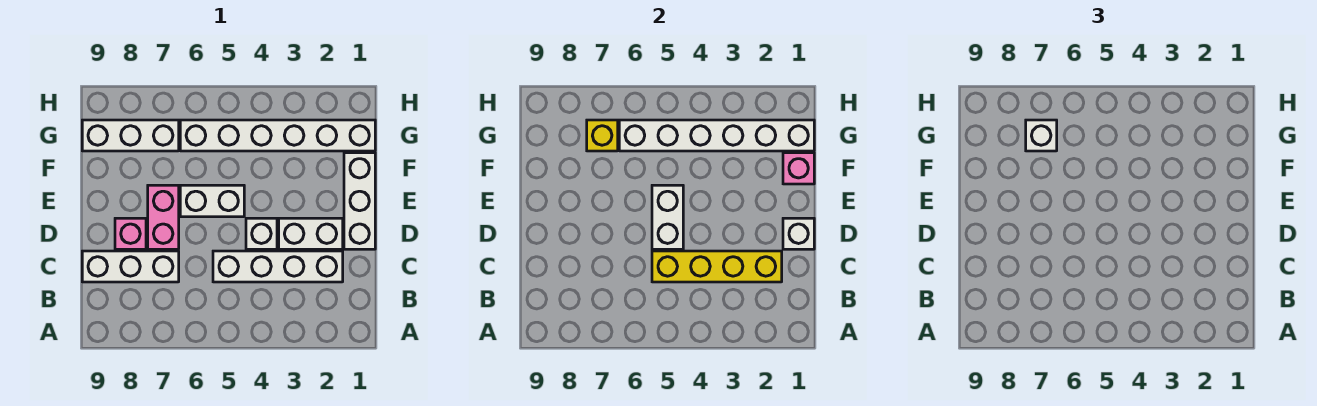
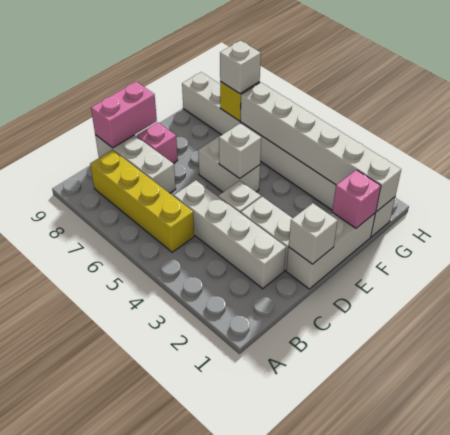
yellow brick C2:C5 level 2 -> yellow brick B5:B8 level 1
white brick D5:E5 level 2 -> white brick E5 level 2
pink brick D7:E7 level 1 -> pink brick C9:D9 level 2

